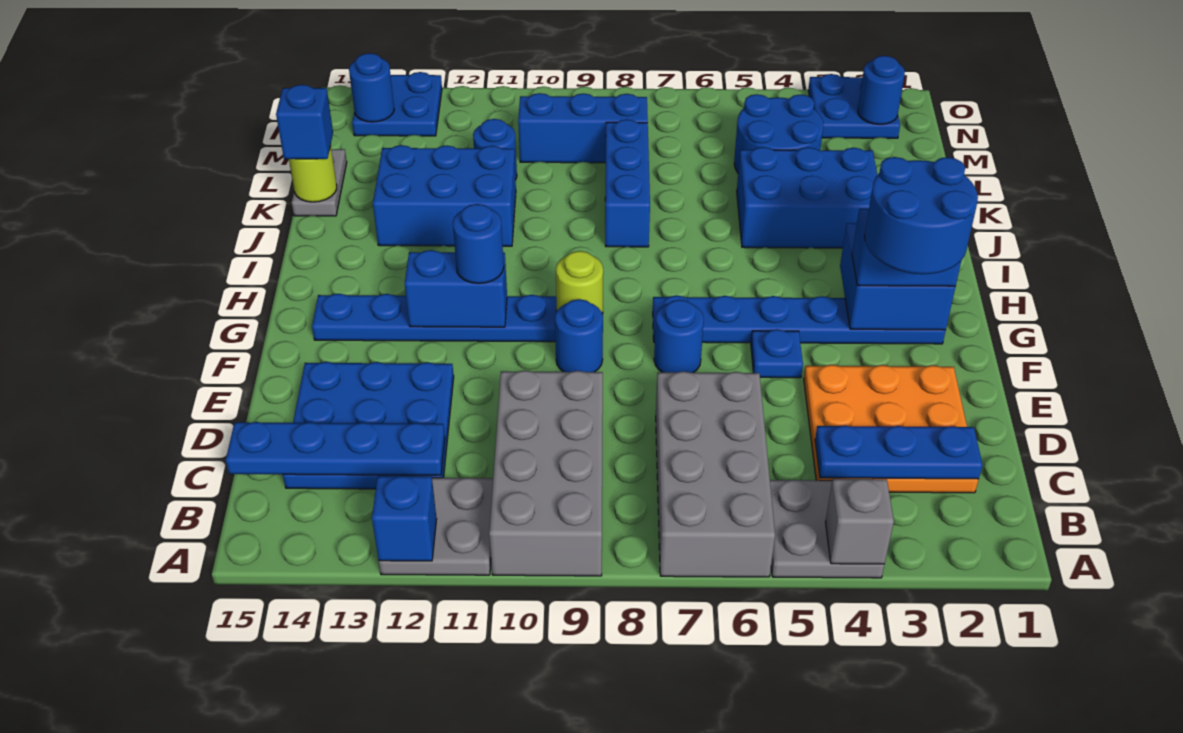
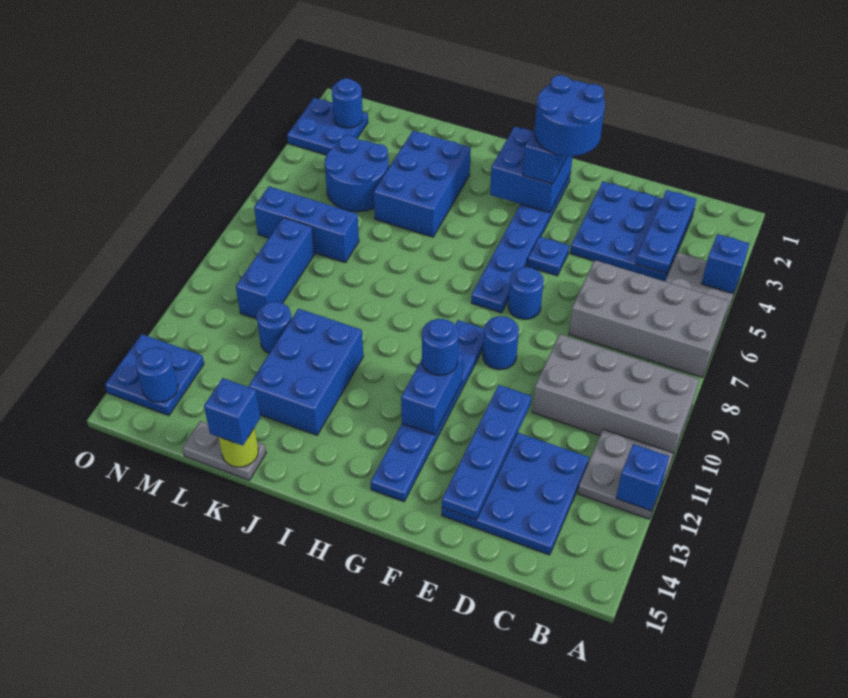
grey brick A4 level 2 -> blue brick A4 level 2
orange plate C2:E4 level 1 -> blue plate C2:E4 level 1
blue plate C12:C15 level 2 -> blue plate E11:E14 level 2
lime round brick G9 level 2 -> none
blue brick J8:L8 level 1 -> blue brick L7:N7 level 1

